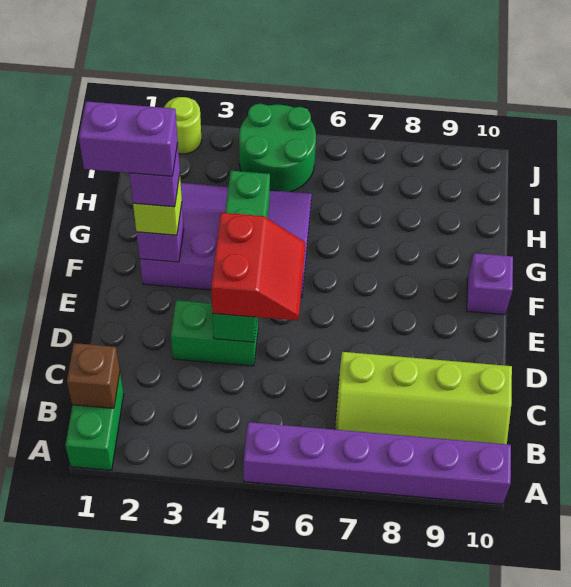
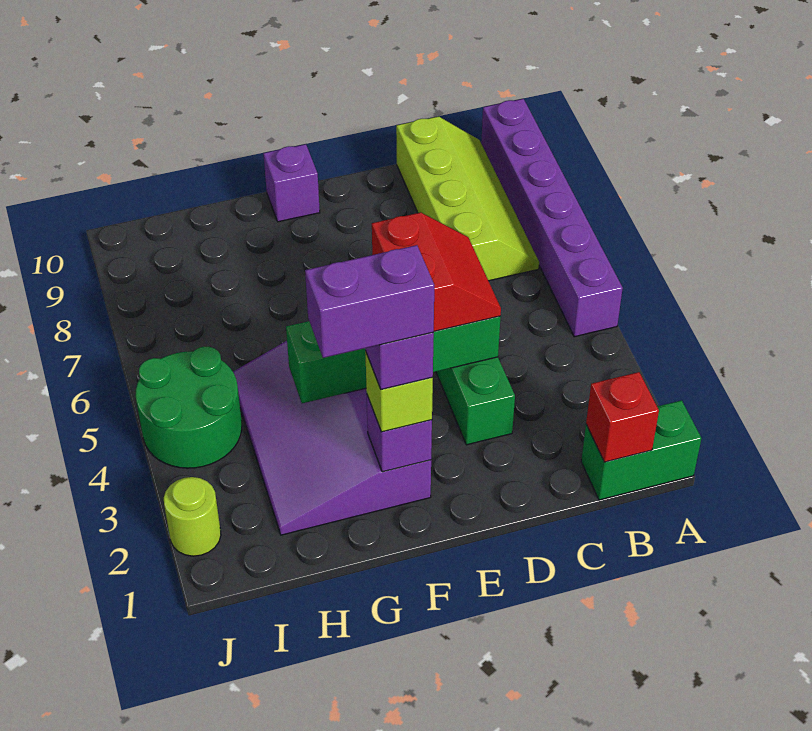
brown brick B1 level 2 -> red brick B1 level 2
red slope D4:E5 level 3 top 4 -> red slope D4:E5 level 3 top E
purple brick F1:F2 level 5 -> purple brick F2:G2 level 5

